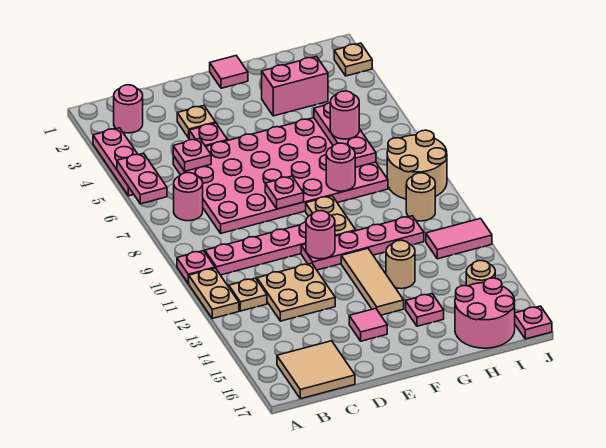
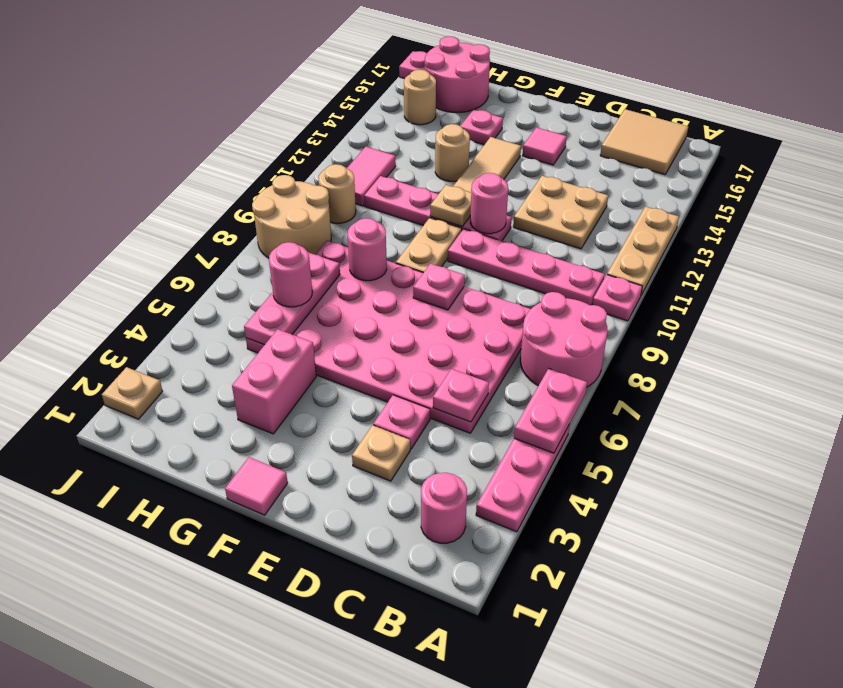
tan plate A11:A12 level 1 -> tan plate A11:A13 level 1
pink round brick B7 level 1 -> pink round brick A7:B8 level 1
tan plate B12 level 1 -> tan plate F11 level 2
pink brick G3:H3 level 1 -> pink brick G3:G4 level 1
pink tile I12:J12 level 1 -> pink tile I11:I12 level 1

